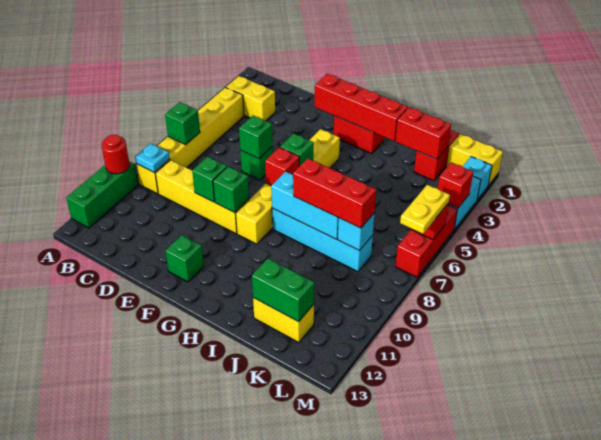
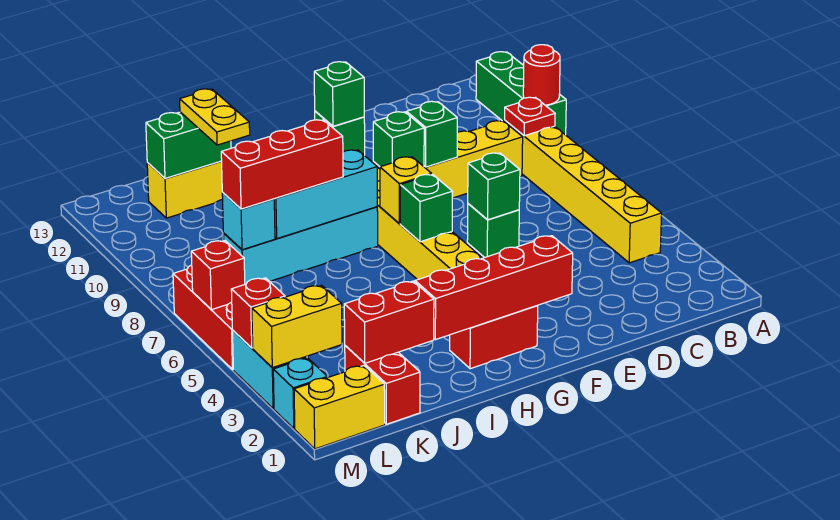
yellow brick B3:C3 level 1 -> yellow brick L3:M3 level 2
green brick B7 level 2 -> green brick F12 level 2
cyan plate B9 level 2 -> red plate B9 level 2
red brick G7 level 2 -> yellow brick G7 level 2
yellow plate M6:M7 level 3 -> yellow plate J11:J12 level 3

